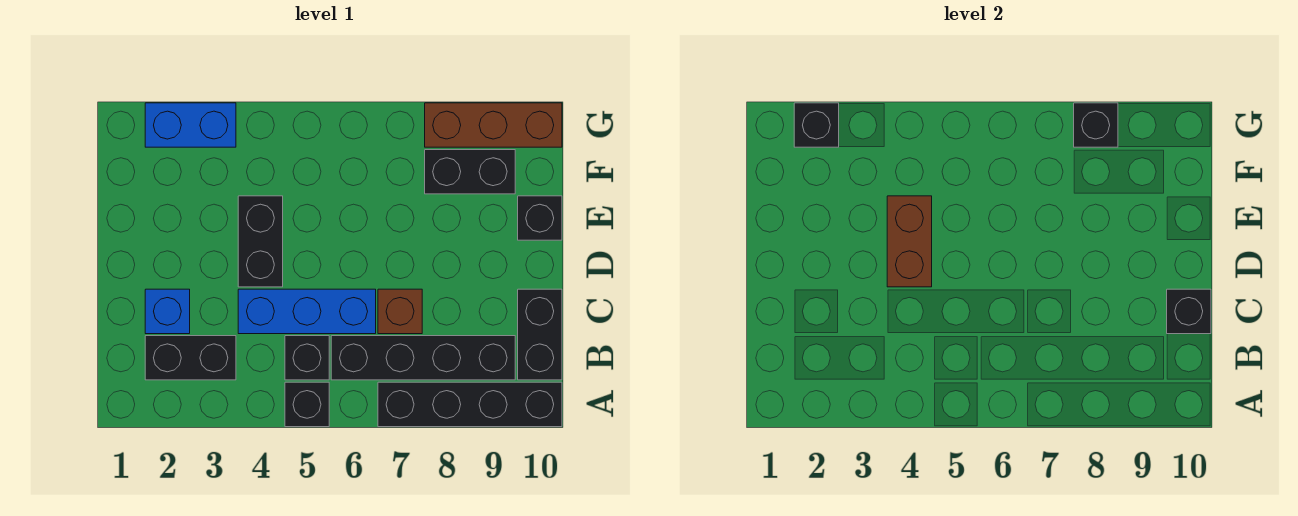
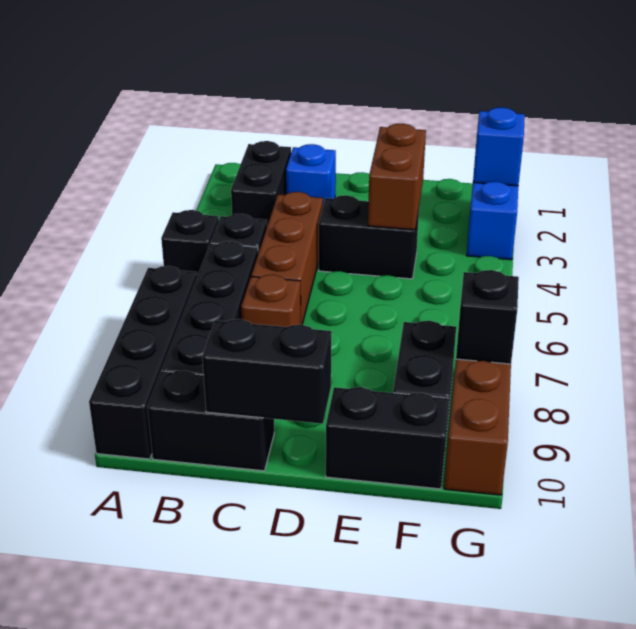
blue brick C4:C6 level 1 -> brown brick C4:C6 level 1
black brick C10 level 2 -> black brick C10:D10 level 2
brown brick D4:E4 level 2 -> brown brick E3:E4 level 2
black brick E10 level 1 -> black brick E10:F10 level 1
black brick G2 level 2 -> blue brick G2 level 2

